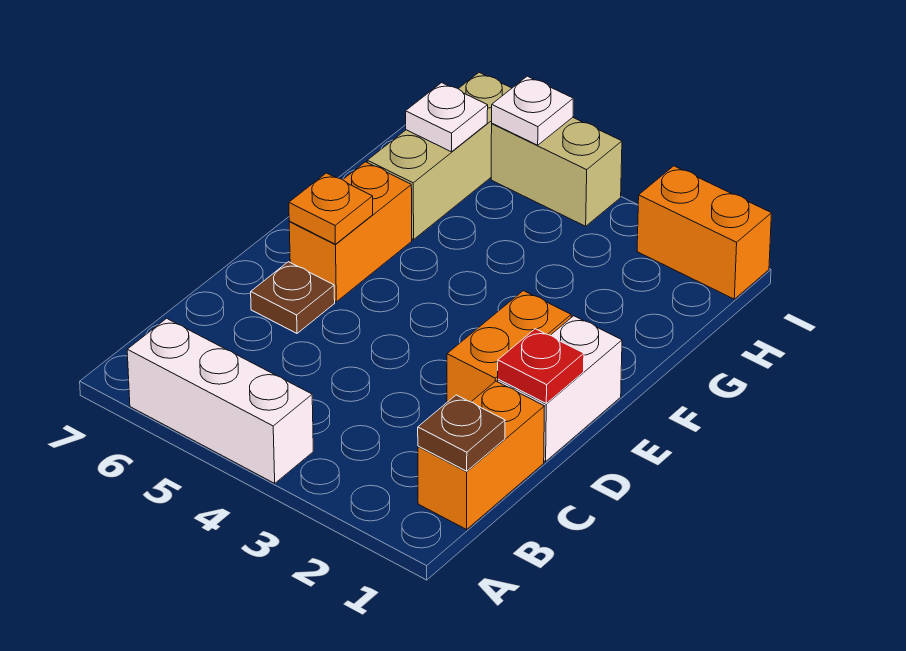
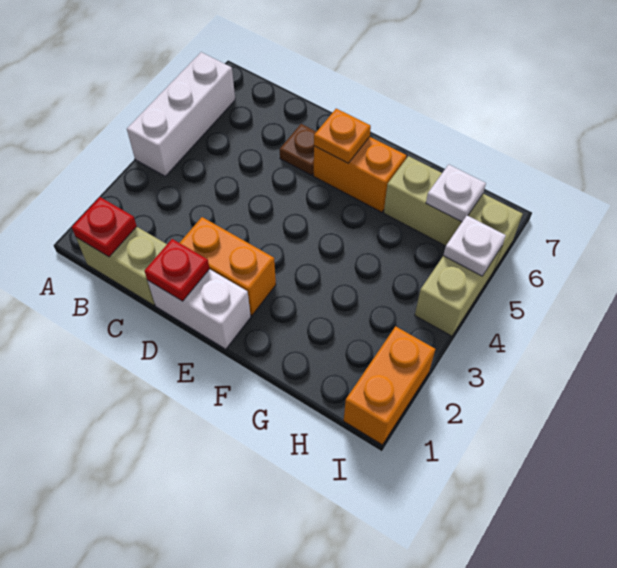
orange brick B1:C1 level 1 -> tan brick B1:C1 level 1
brown plate B1 level 2 -> red plate B1 level 2

